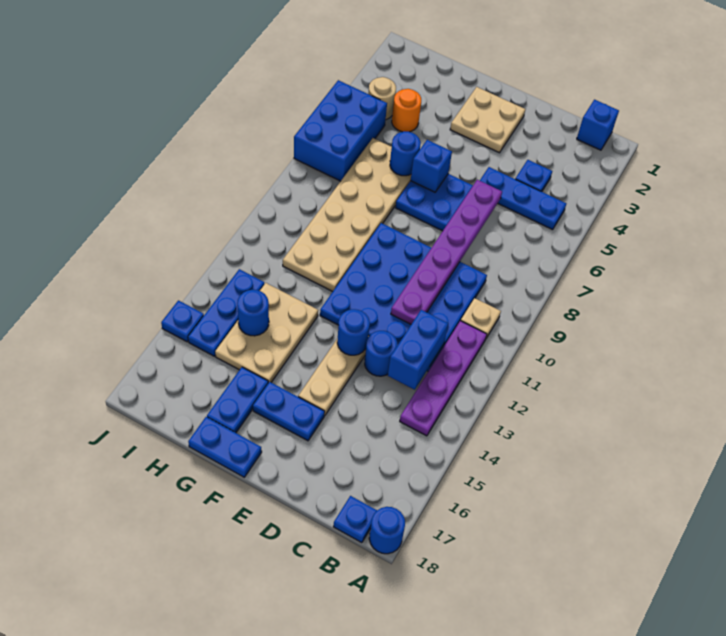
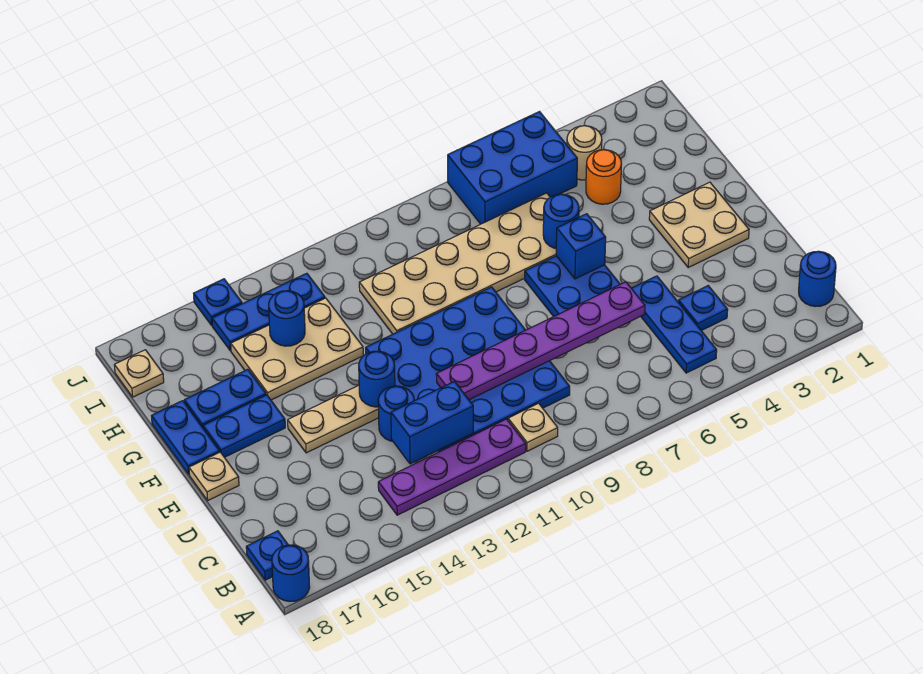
blue brick B1 level 1 -> blue round brick B1 level 1
blue plate E16:F16 level 1 -> blue plate F16:F17 level 1
none -> tan plate E18 level 1
none -> tan plate I18 level 1

